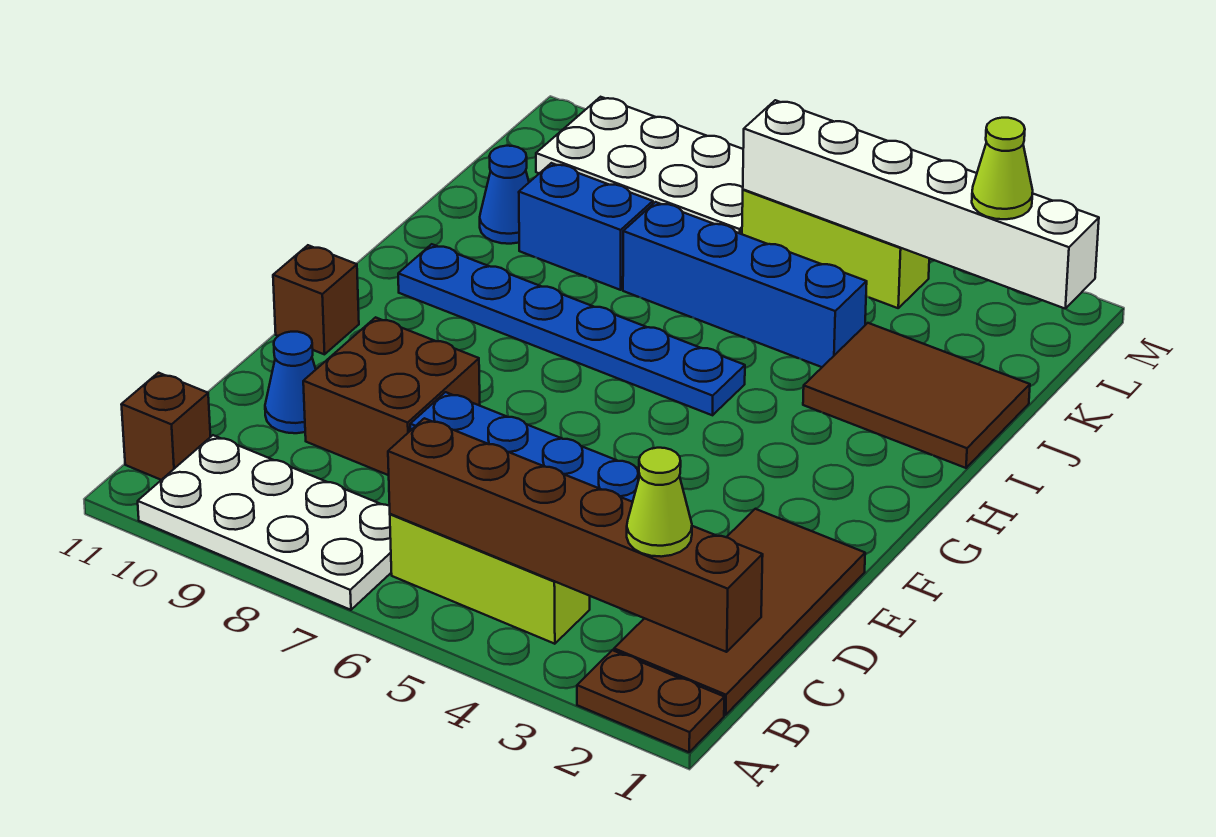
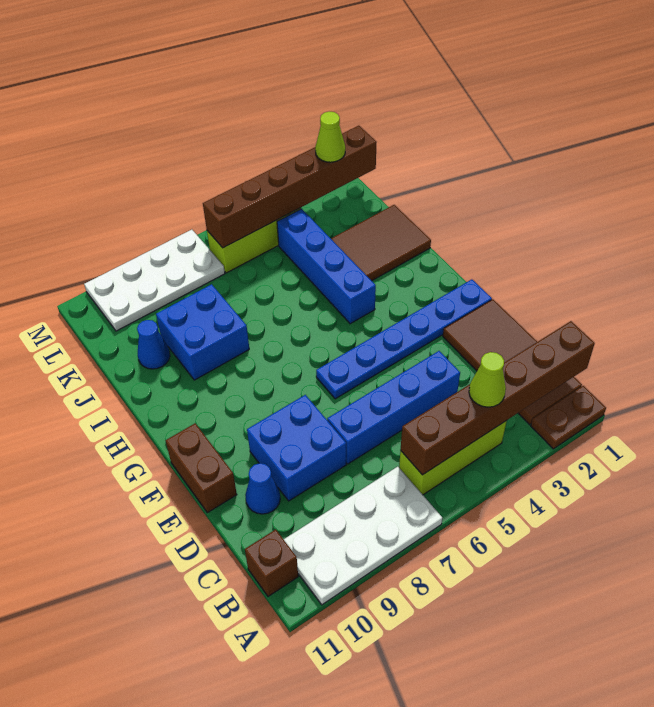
lime cone B2 level 3 -> lime cone B4 level 3
brown brick D8:E9 level 1 -> blue brick D8:E9 level 1
brown brick F11 level 1 -> brown brick E11:F11 level 1
blue plate H5:H10 level 1 -> blue plate F1:F6 level 1
blue brick J4:J7 level 1 -> blue brick H4:K4 level 1
blue brick J8:J9 level 1 -> blue brick I8:J9 level 1
white brick L1:L6 level 2 -> brown brick L1:L6 level 2

